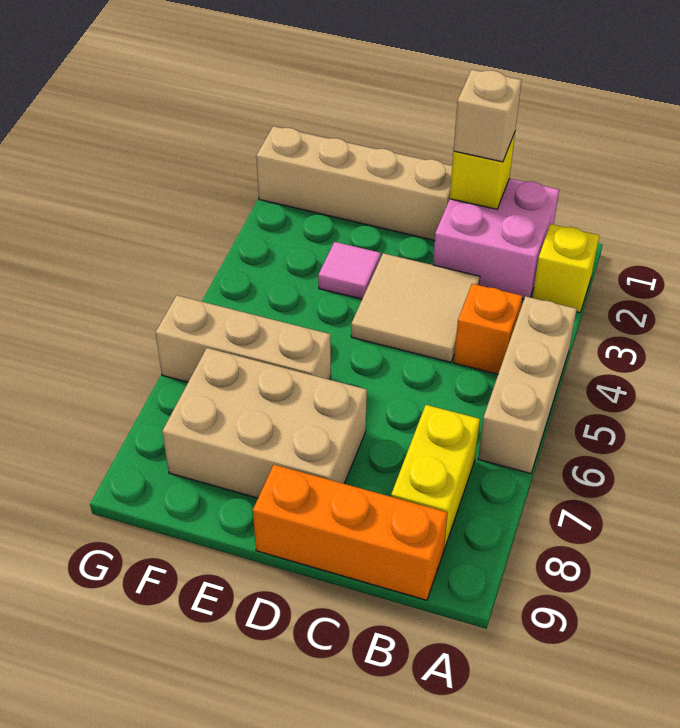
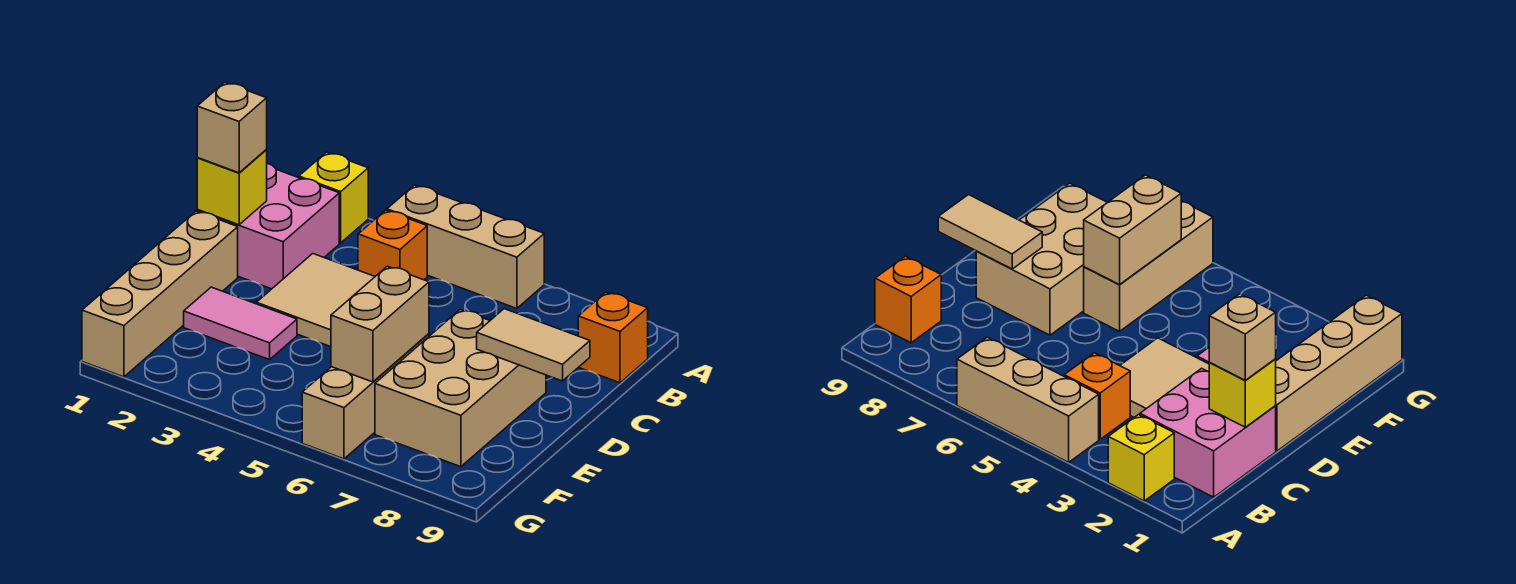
yellow brick B7:B8 level 1 -> none
orange brick B9:D9 level 1 -> orange brick B9 level 1
none -> tan tile D8:D9 level 2
pink tile E3 level 1 -> pink tile E2:E3 level 1
none -> tan brick E6:F6 level 2

